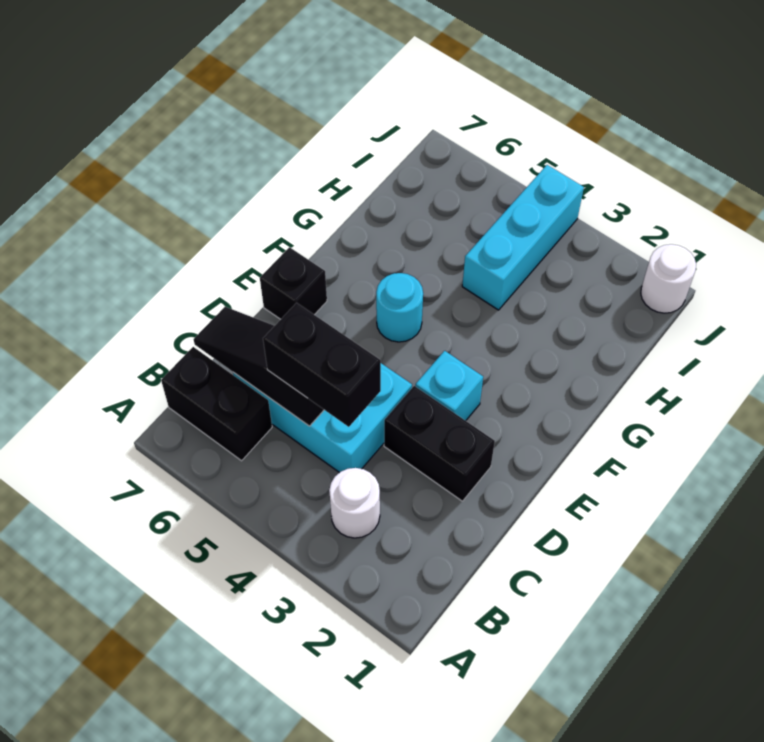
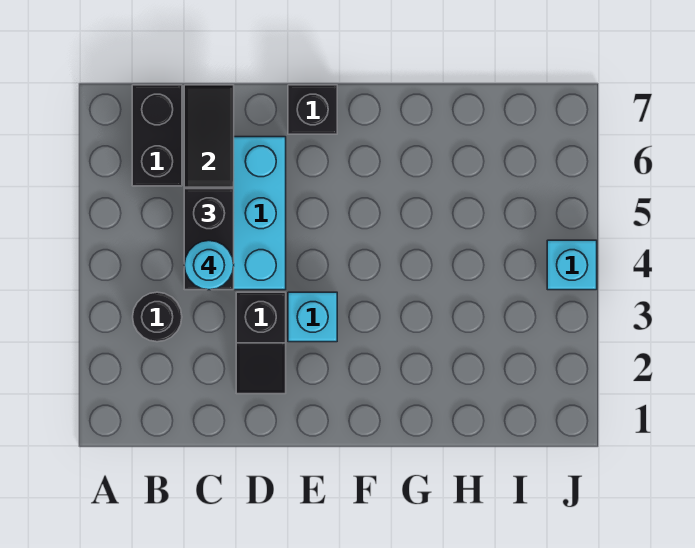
white round brick B3 level 1 -> black round brick B3 level 1
black brick D2:D3 level 1 -> black slope D2:D3 level 1 top 3
cyan round brick F5 level 1 -> cyan round brick C4 level 4
cyan brick H4:J4 level 1 -> cyan brick J4 level 1
white round brick J1 level 1 -> none

